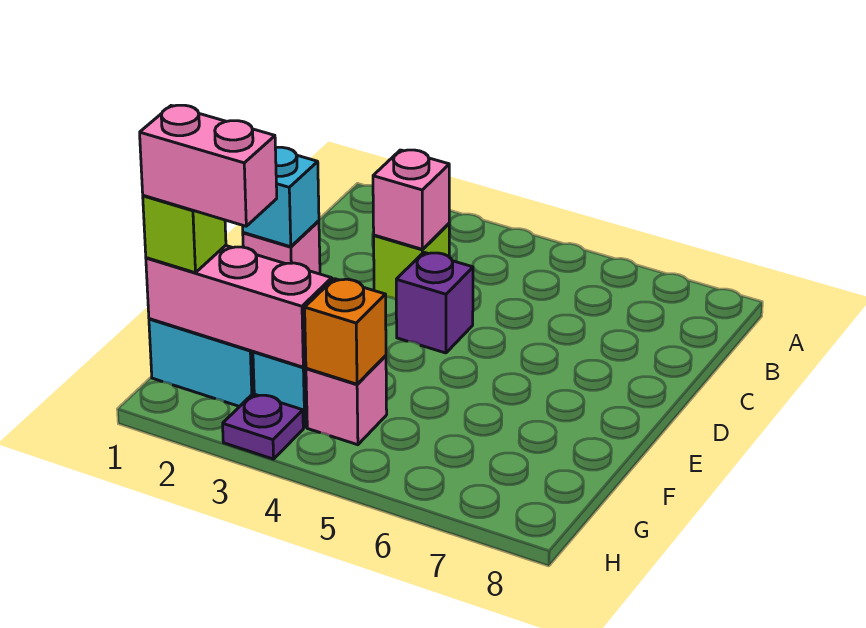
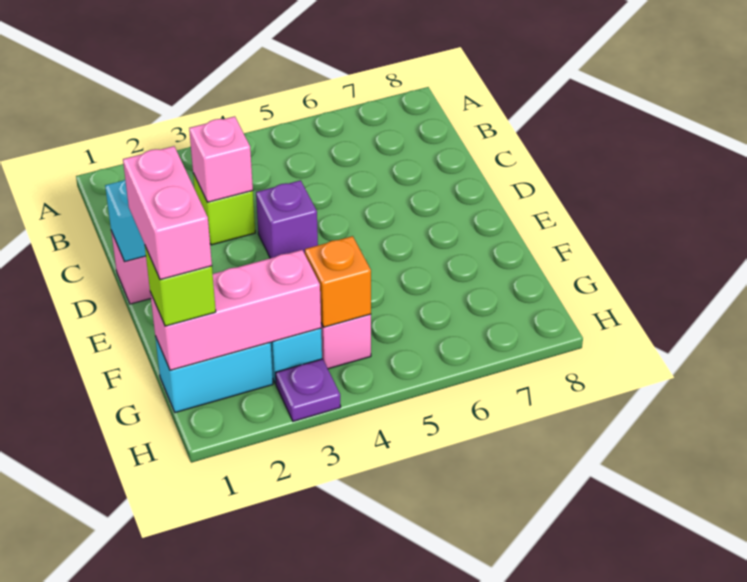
pink brick G1:G2 level 4 -> pink brick F1:G1 level 4

